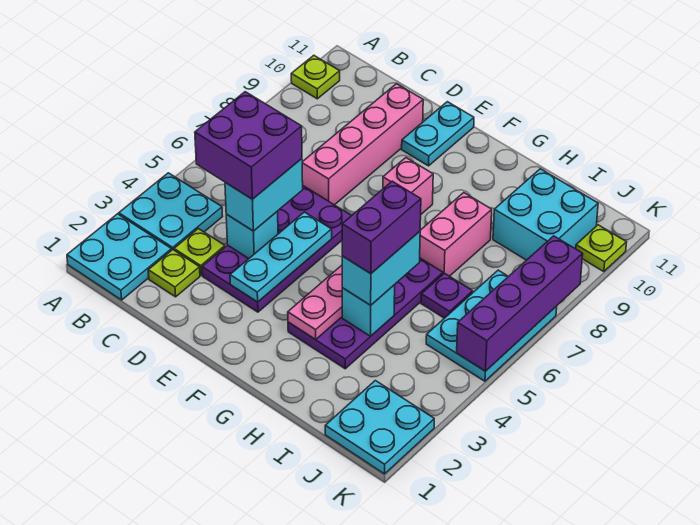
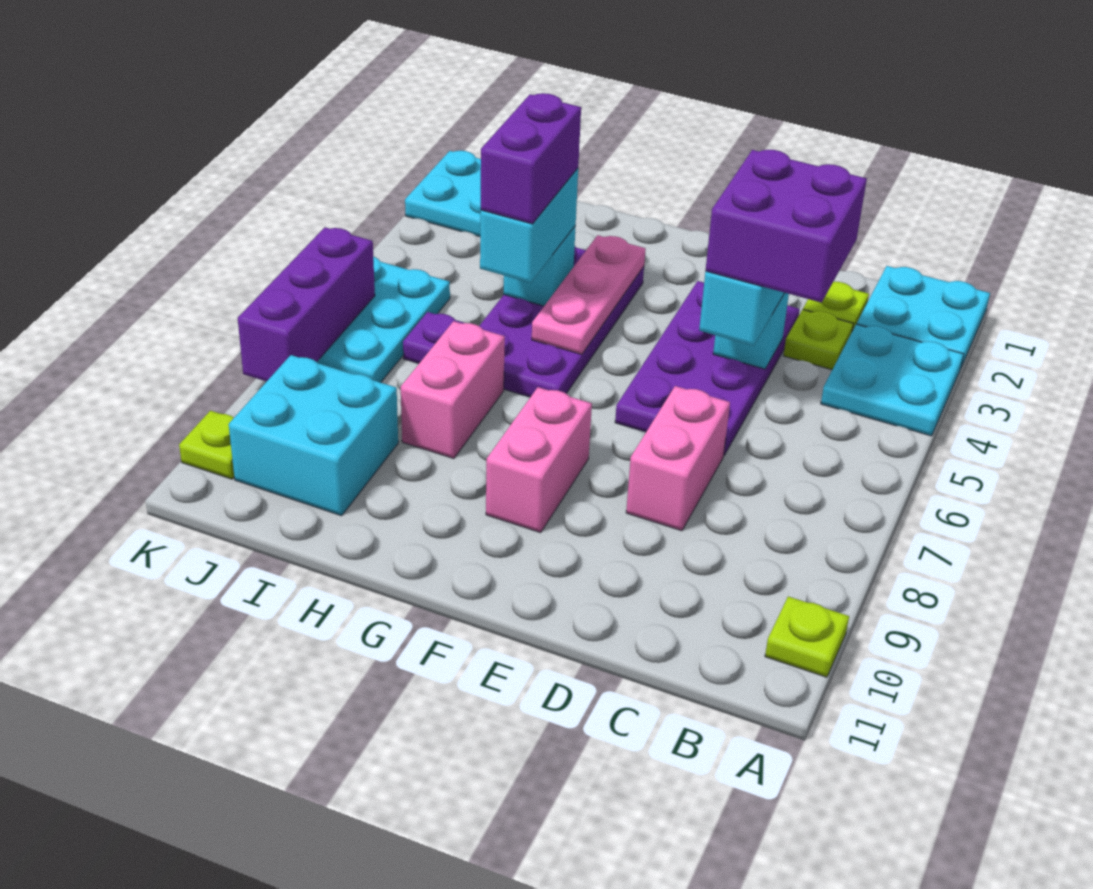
pink brick D7:D10 level 1 -> pink brick D7:D8 level 1
cyan plate E3:E5 level 2 -> none
cyan plate E10:E11 level 1 -> none
pink brick F8 level 1 -> pink brick F8:F9 level 1
purple brick K5:K8 level 2 -> purple brick K6:K8 level 2

